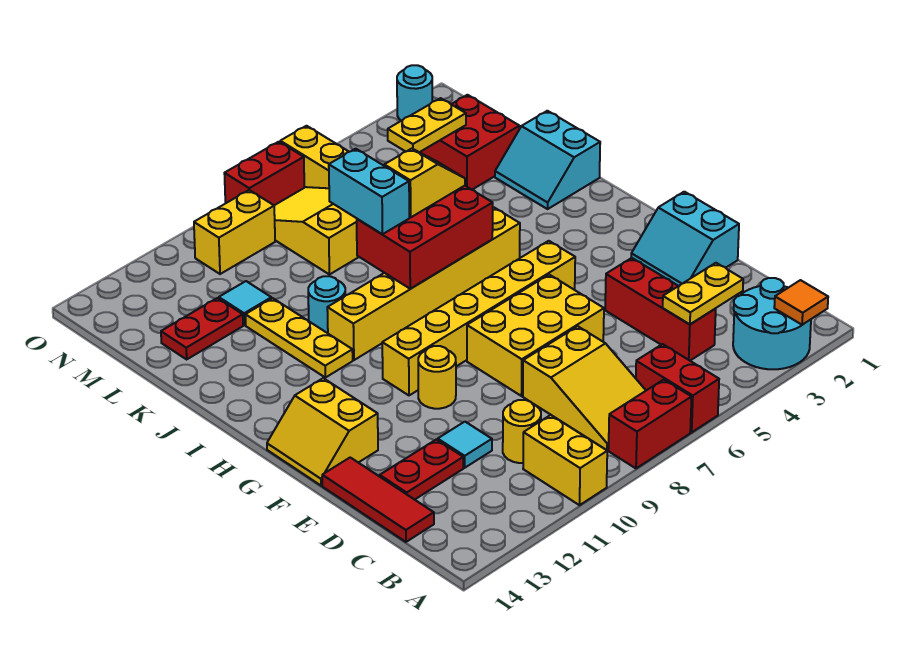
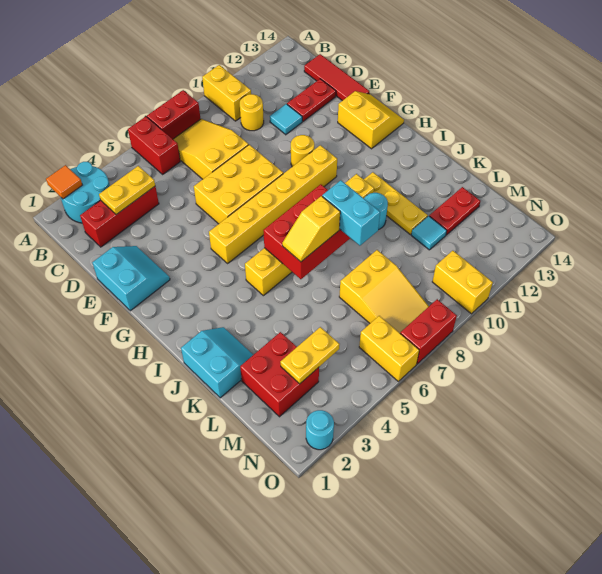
red brick C4:E4 level 1 -> red brick C2:C4 level 1
yellow brick N9:N10 level 1 -> yellow brick N10:O10 level 1

